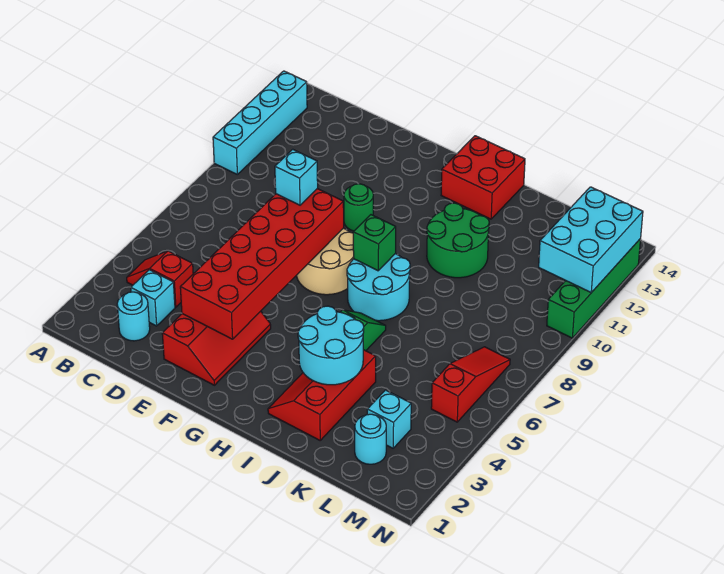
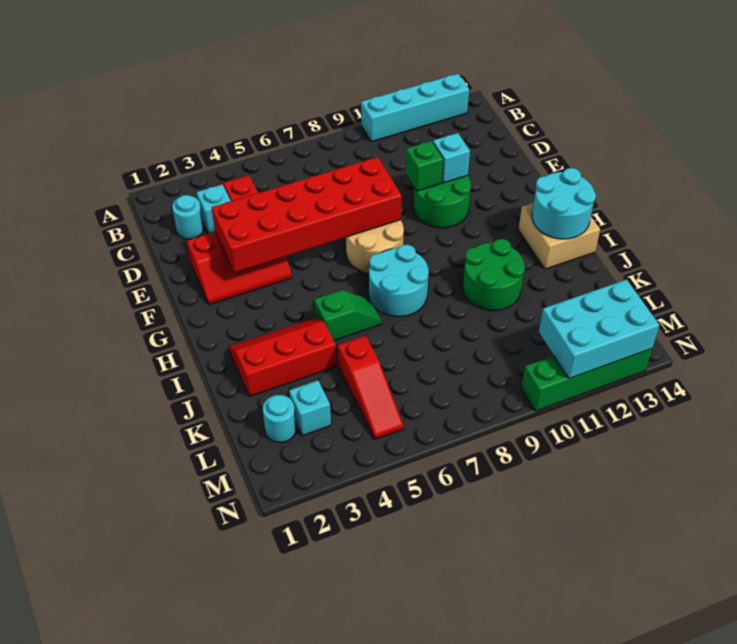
cyan brick E8 level 3 -> cyan brick E11 level 2
green round brick F10 level 1 -> green round brick E10:F11 level 1
green brick H8 level 2 -> green brick E10 level 2
red brick H13:I14 level 1 -> tan brick H13:I14 level 1
cyan round brick I3:J4 level 2 -> cyan round brick H13:I14 level 2
red slope M5:M7 level 1 top 5 -> red slope K5:M5 level 1 top K

